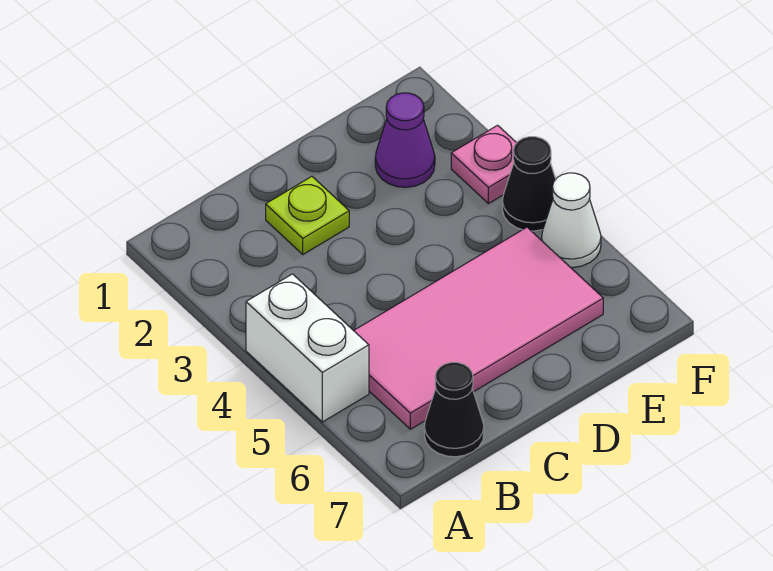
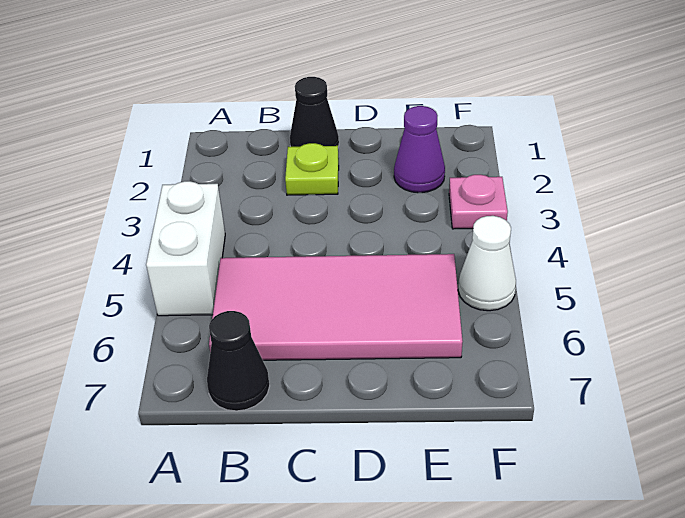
black cone F4 level 1 -> black cone C1 level 1

